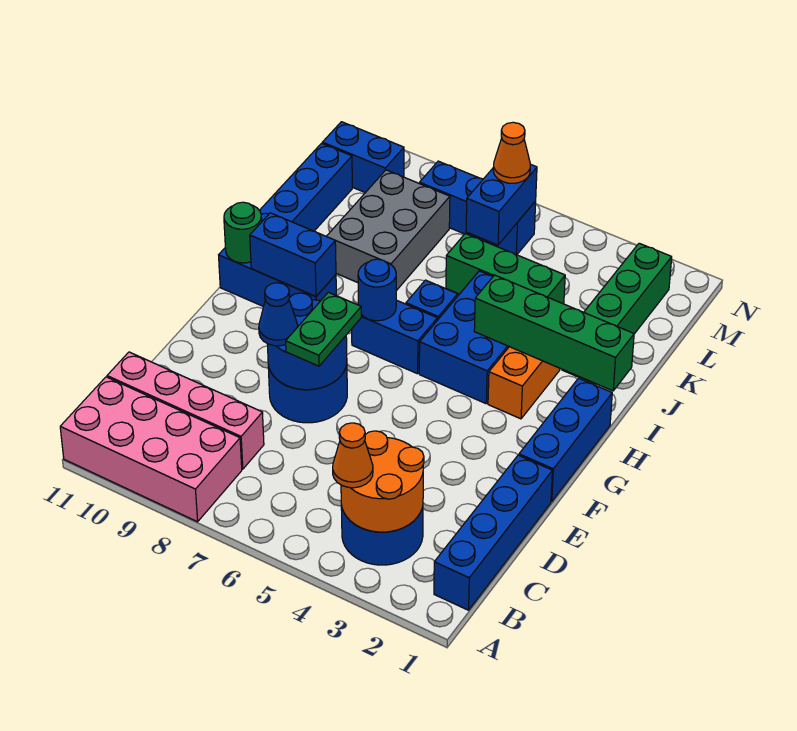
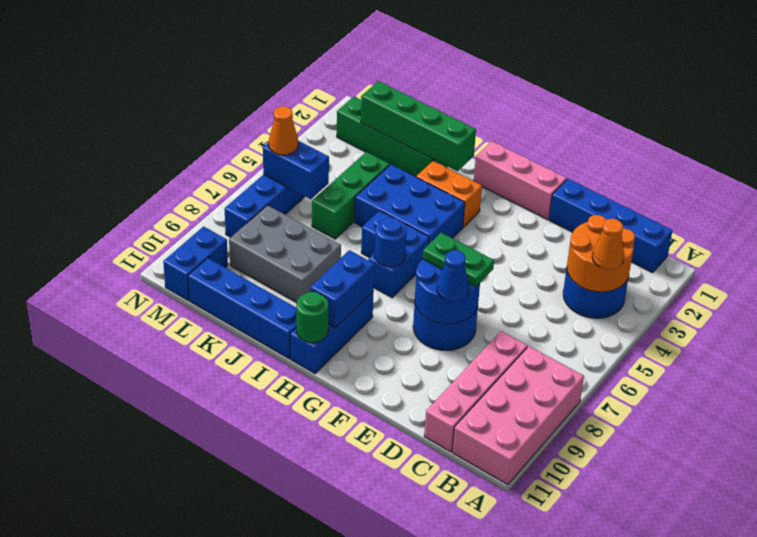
blue brick F1:H1 level 1 -> pink brick F1:H1 level 1
green brick I1:I4 level 2 -> green brick I2:L2 level 2

